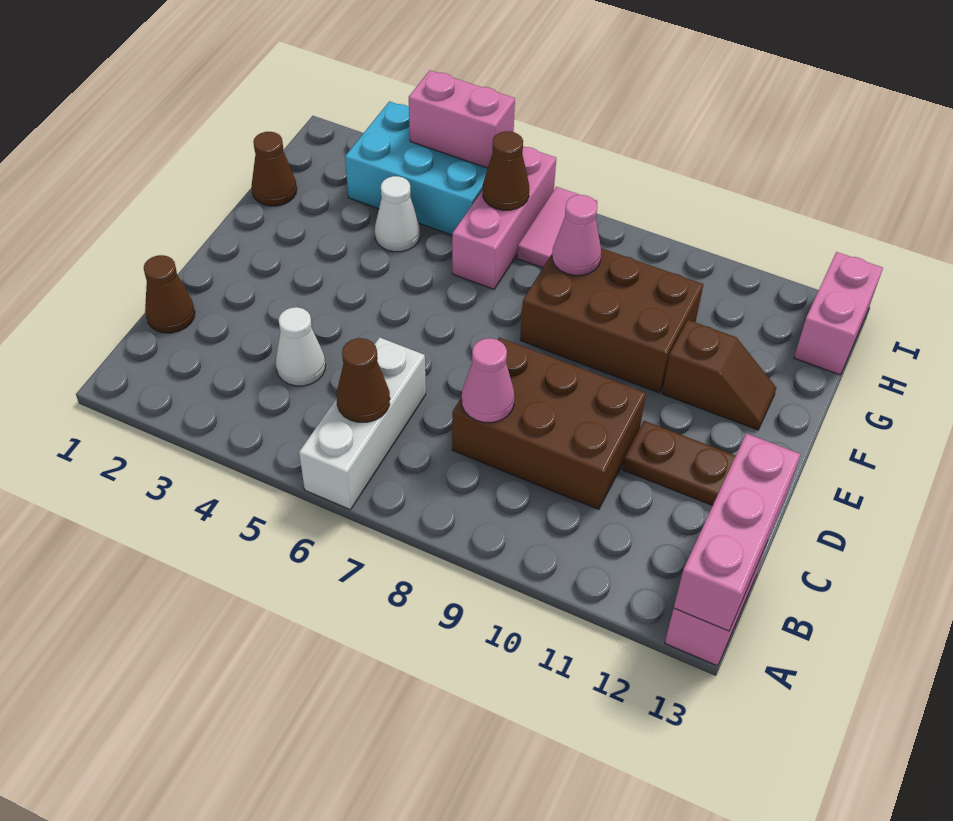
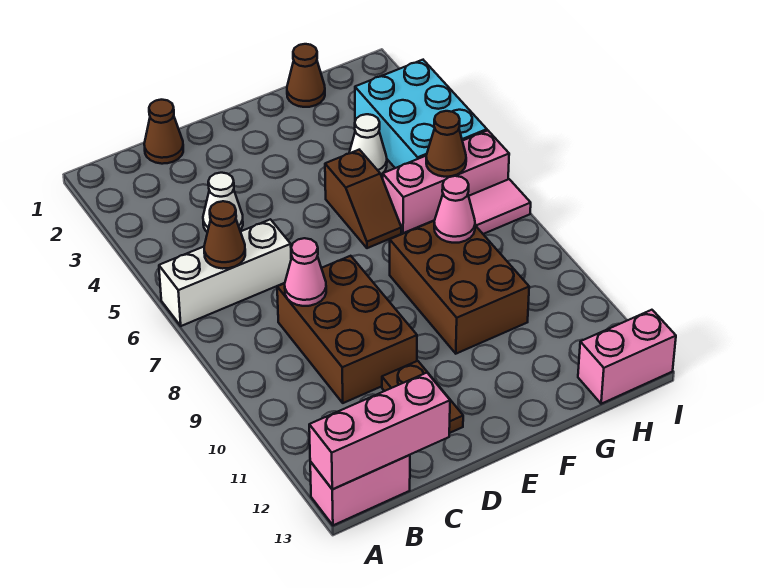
brown slope F11:F12 level 1 top 11 -> brown slope F5:F6 level 1 top 5
pink brick I4:I5 level 2 -> none

